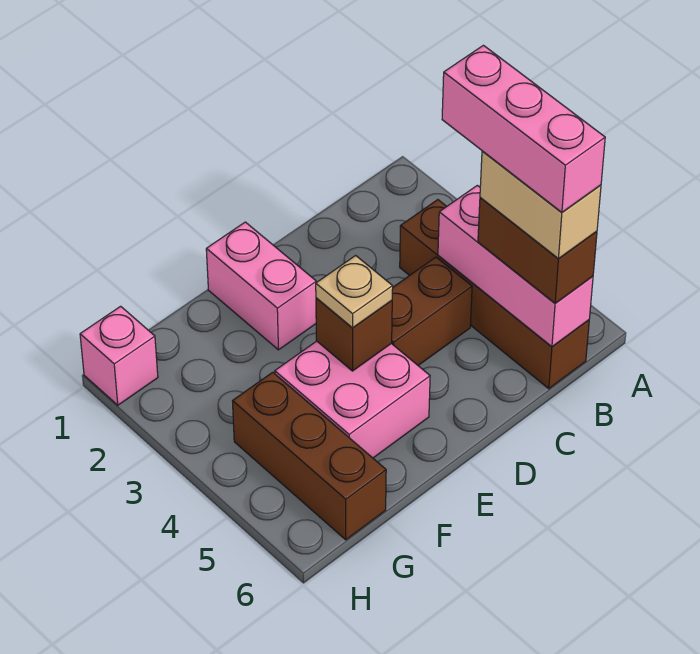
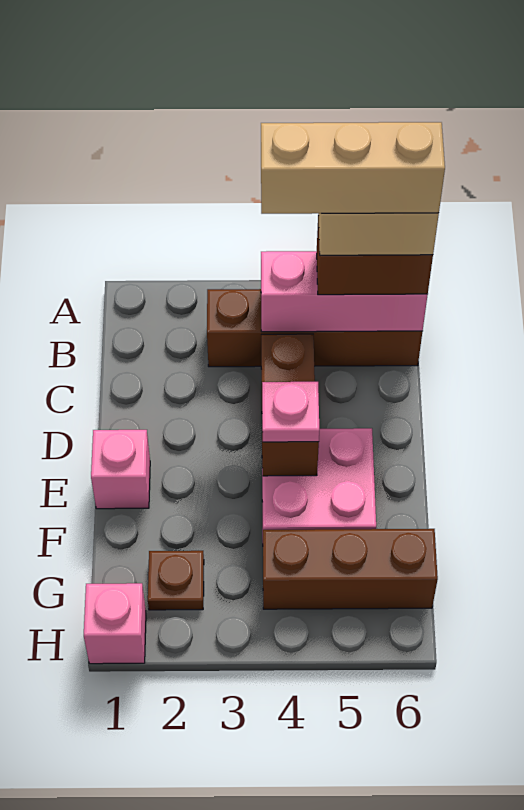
pink brick B4:B6 level 5 -> tan brick B4:B6 level 5
pink brick E1:E2 level 1 -> pink brick E1 level 1
tan plate E4 level 3 -> pink plate E4 level 3
none -> brown plate G2 level 1

